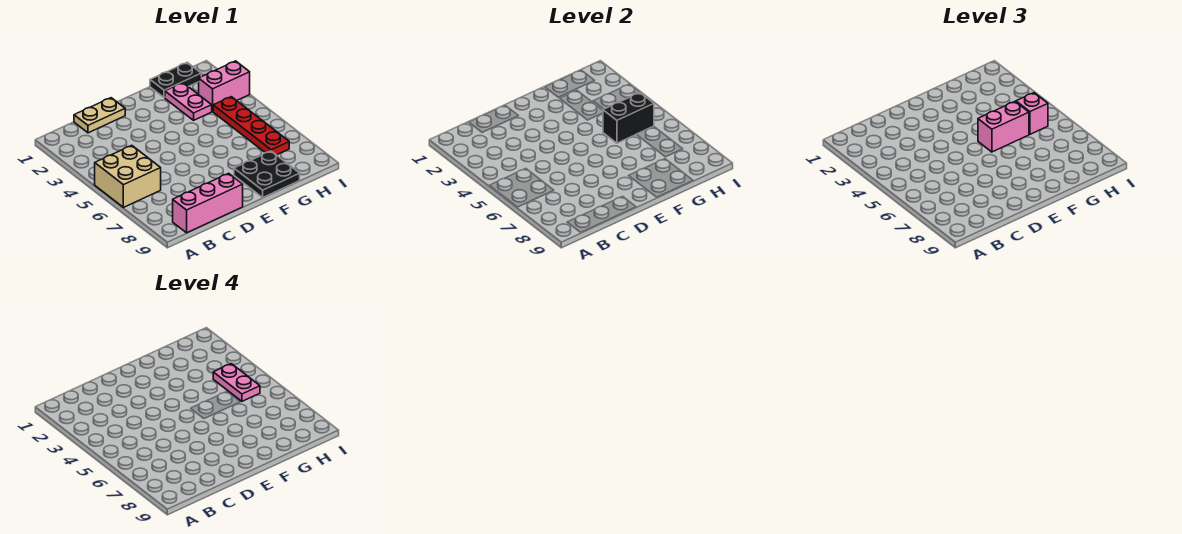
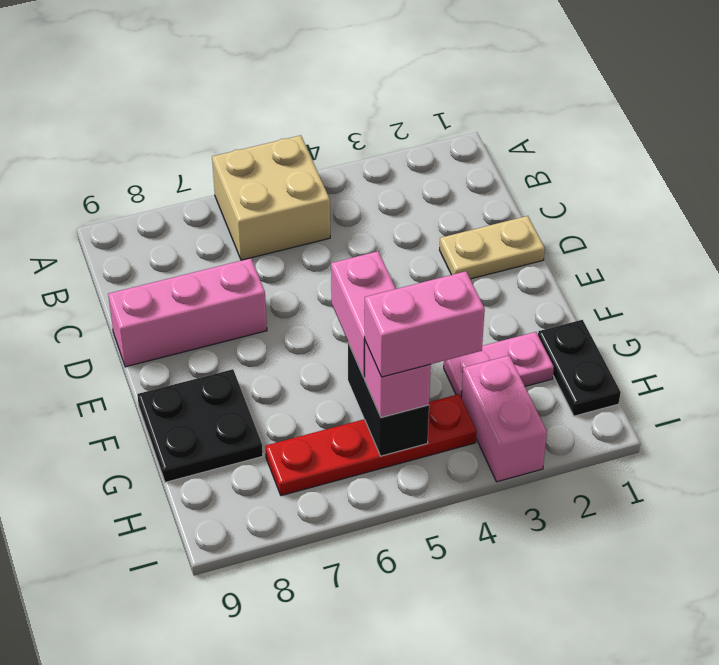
pink brick B9:D9 level 1 -> pink brick D7:D9 level 1
tan plate C1:D1 level 1 -> tan plate D1:D2 level 1
pink plate H4:H5 level 4 -> pink brick H4:H5 level 4

